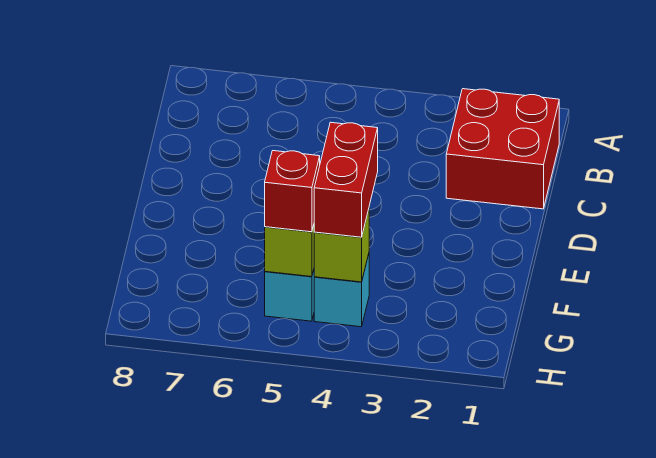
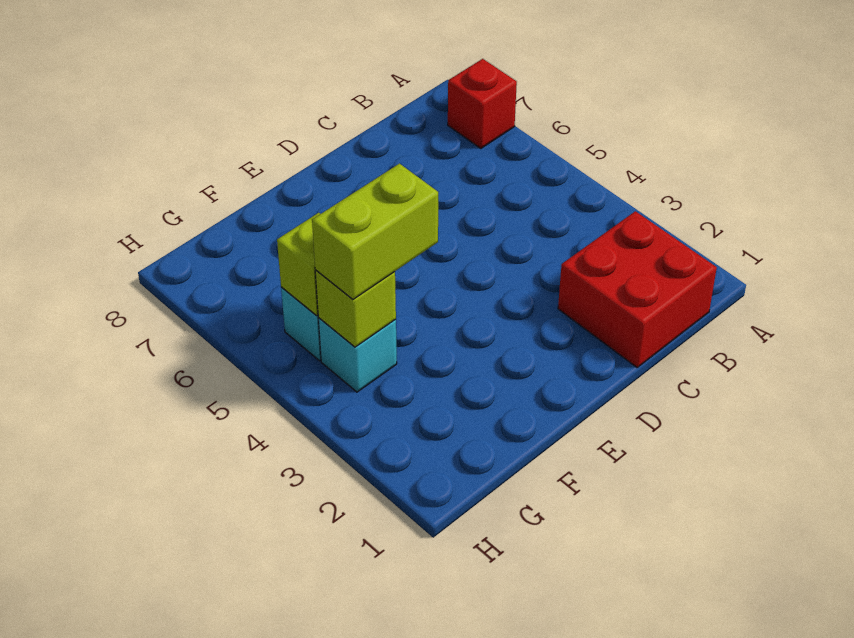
red brick F4:G4 level 3 -> lime brick F4:G4 level 3
red brick G5 level 3 -> red brick A7 level 1

